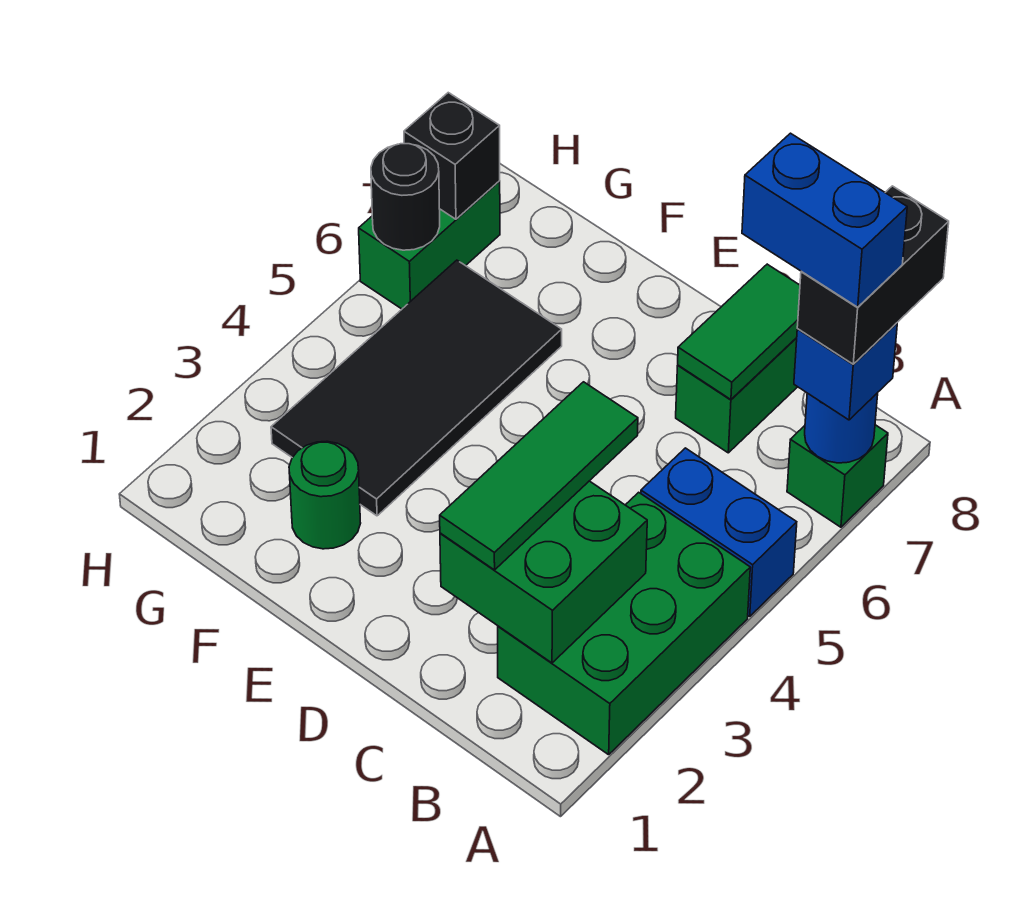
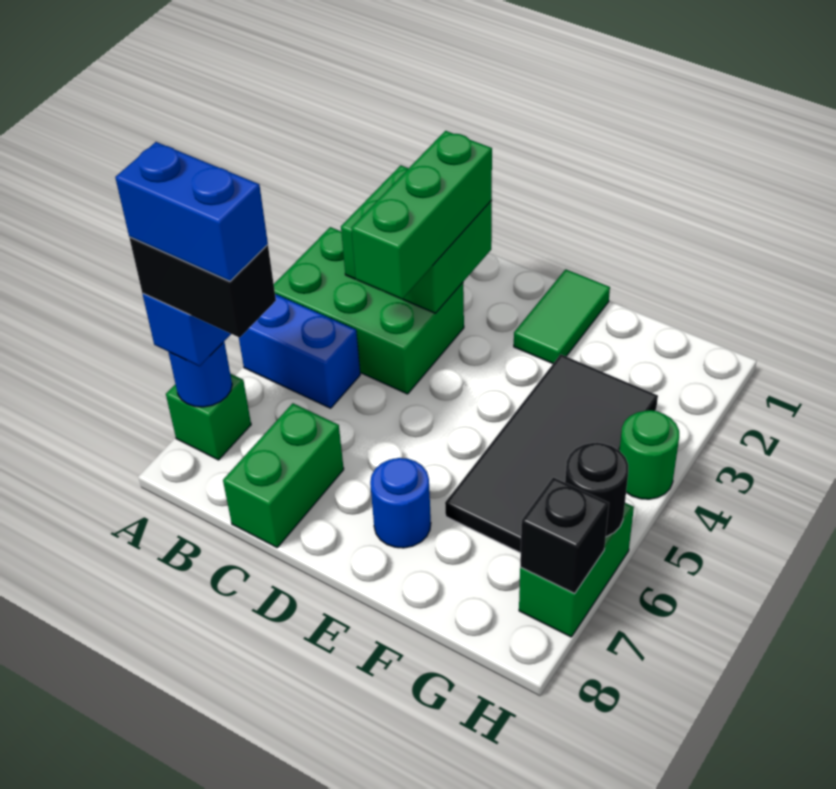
green brick A2:B4 level 1 -> green brick A3:C4 level 1
black brick A7:A8 level 4 -> black brick A7:B7 level 4
green tile C2:C4 level 3 -> green brick C2:C4 level 3
green tile C7:C8 level 2 -> green tile E1:E2 level 1
none -> blue round brick E7 level 1
green round brick F2 level 1 -> green round brick H4 level 1

